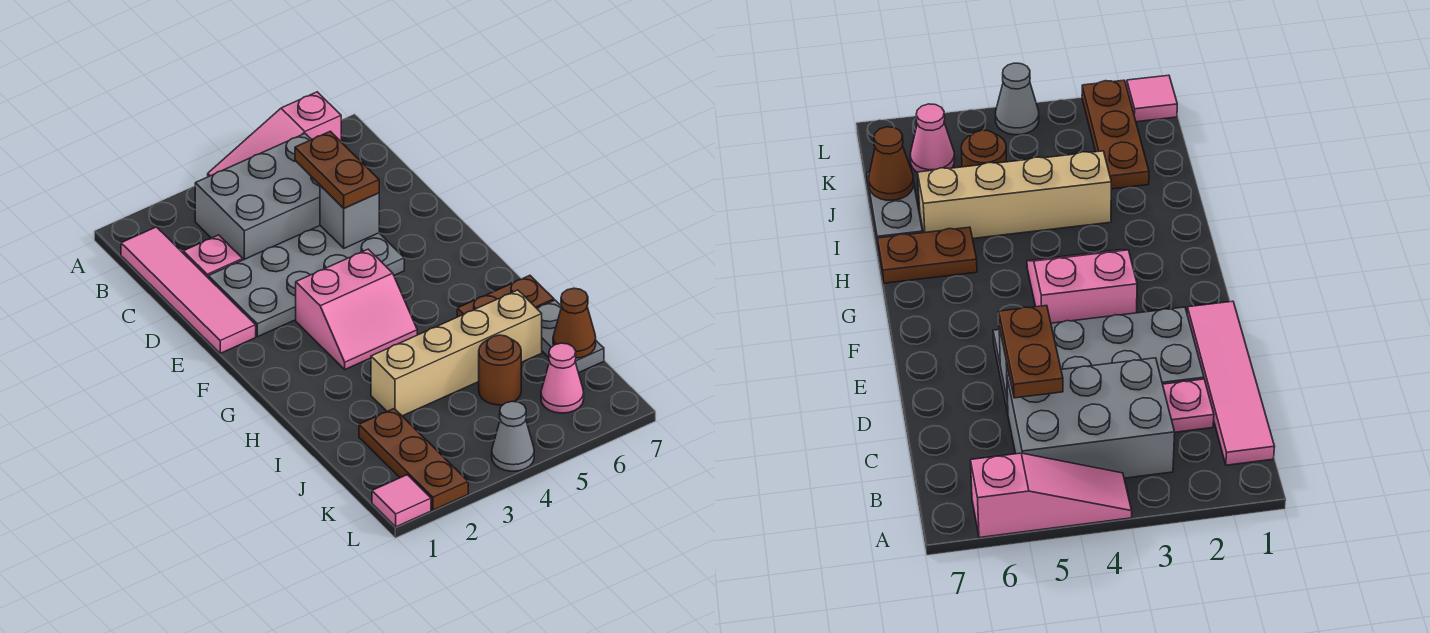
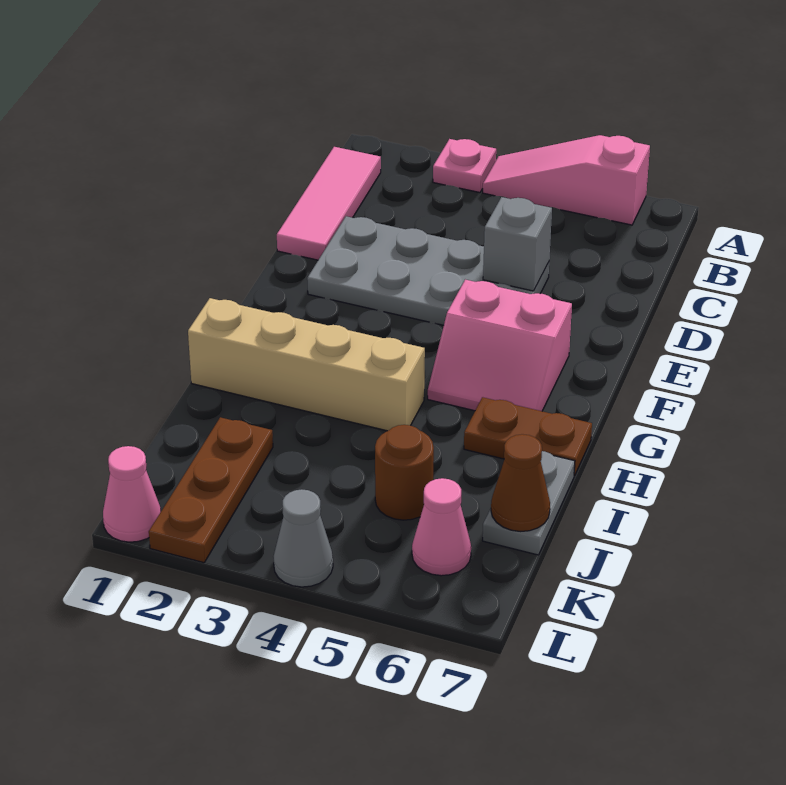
pink tile B1:E1 level 1 -> pink tile B1:D1 level 1
grey brick B3:C5 level 1 -> none
pink plate C2 level 1 -> pink plate A3 level 1
brown plate C5:D5 level 3 -> none
pink slope F3:G4 level 1 top F -> pink slope F5:G6 level 1 top F
tan brick I3:I6 level 1 -> tan brick H1:H4 level 1
pink tile L1 level 1 -> pink cone L1 level 1

